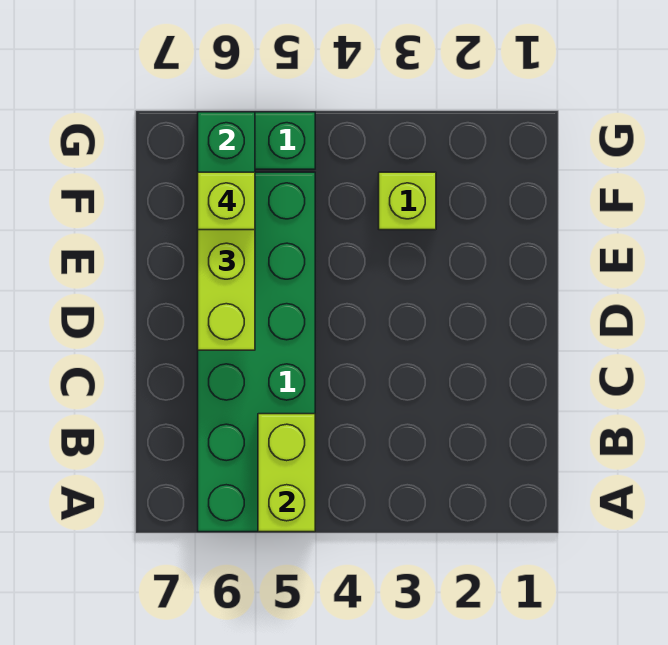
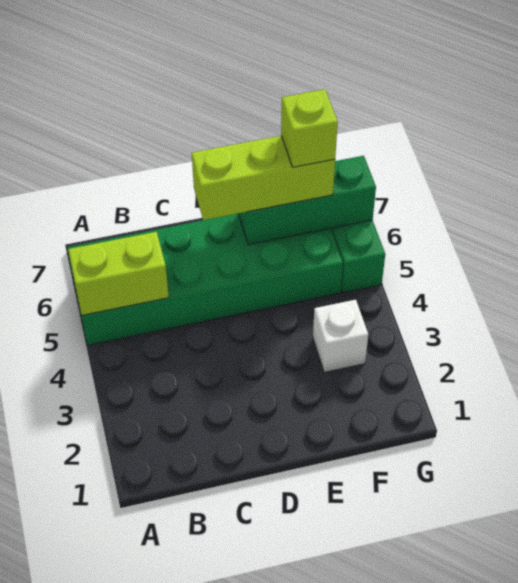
lime brick F3 level 1 -> white brick F3 level 1

